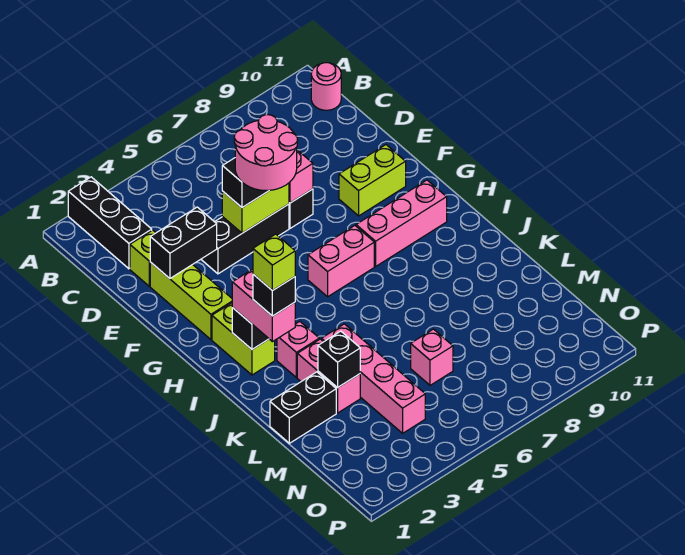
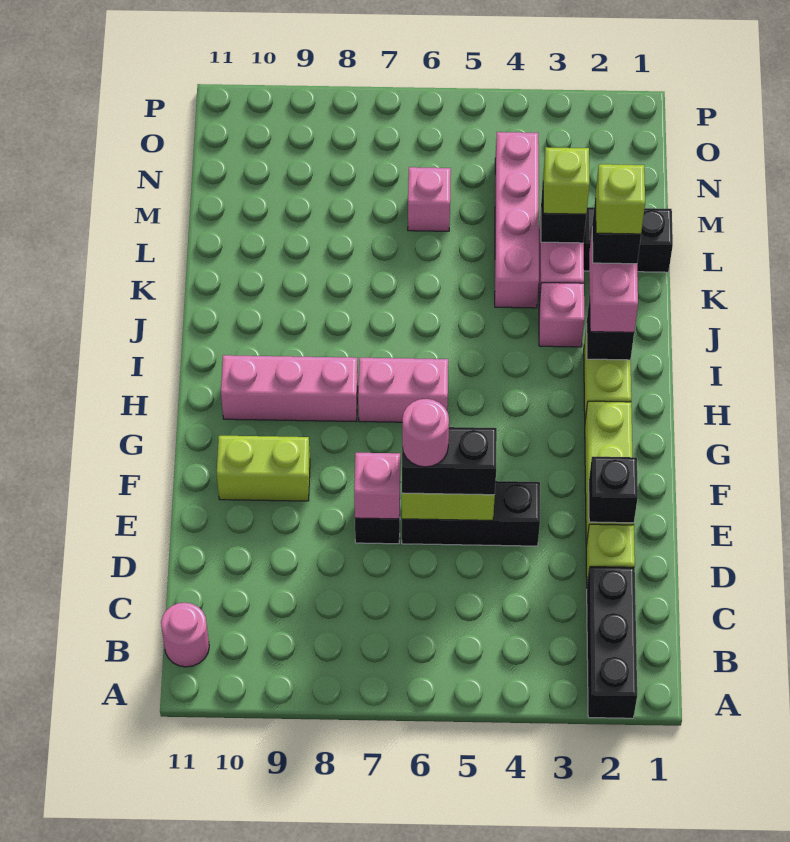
black brick E2:E3 level 2 -> black brick E2 level 2
pink round brick E5:F6 level 4 -> pink round brick E6 level 4
none -> lime brick L3 level 3

